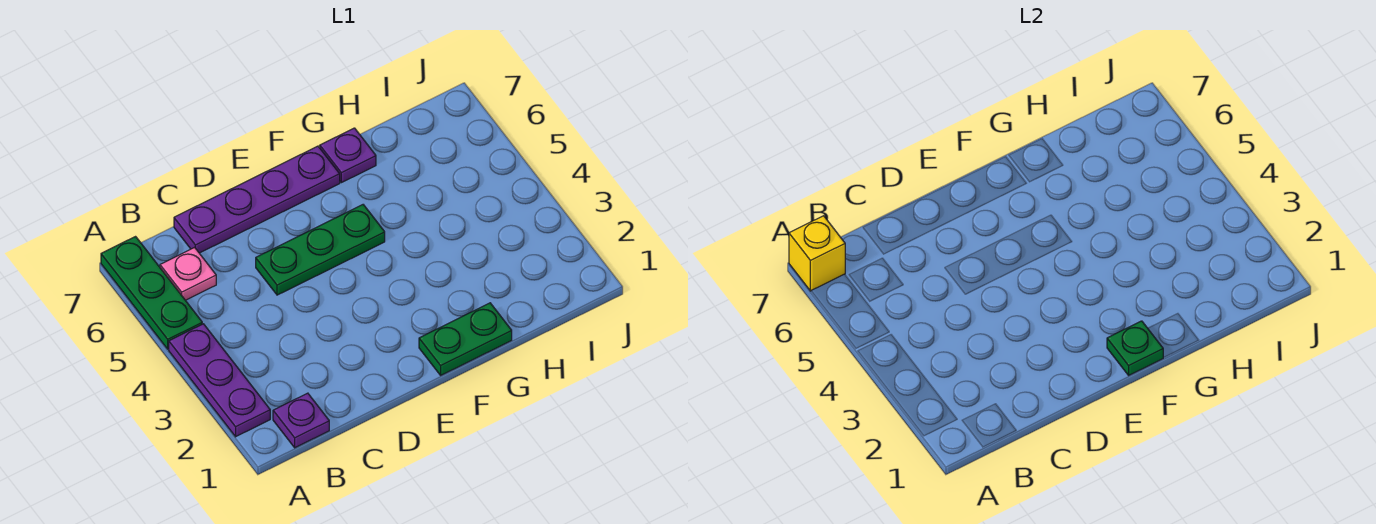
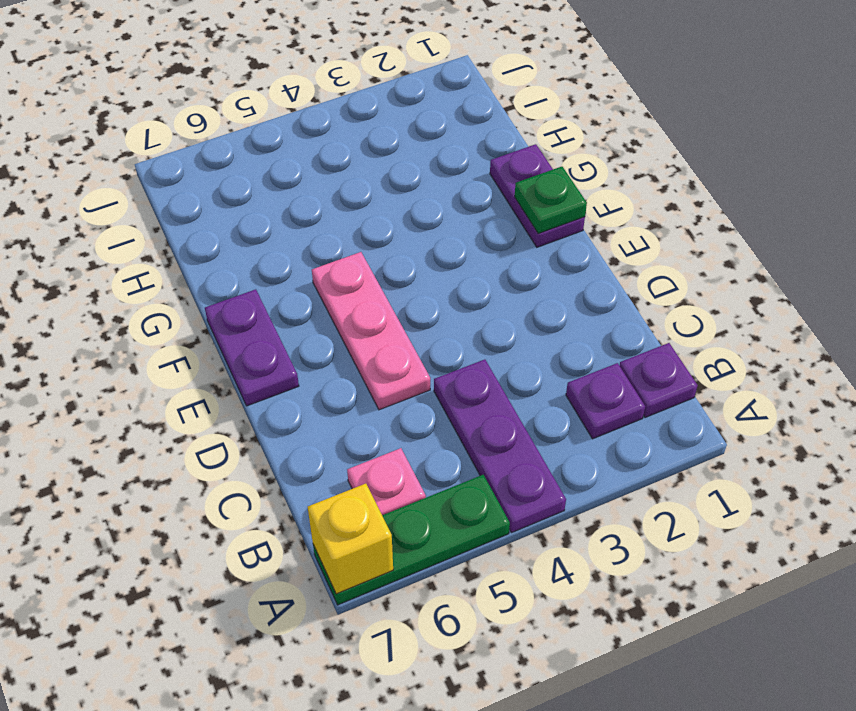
purple plate A2:A4 level 1 -> purple plate A4:C4 level 1
purple plate C7:F7 level 1 -> purple plate E7:F7 level 1
green plate D5:F5 level 1 -> pink plate D5:F5 level 1
green plate F1:G1 level 1 -> purple plate F1:G1 level 1
purple plate G7 level 1 -> purple plate B2 level 1

